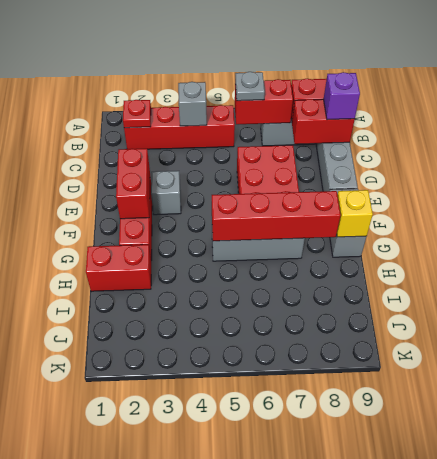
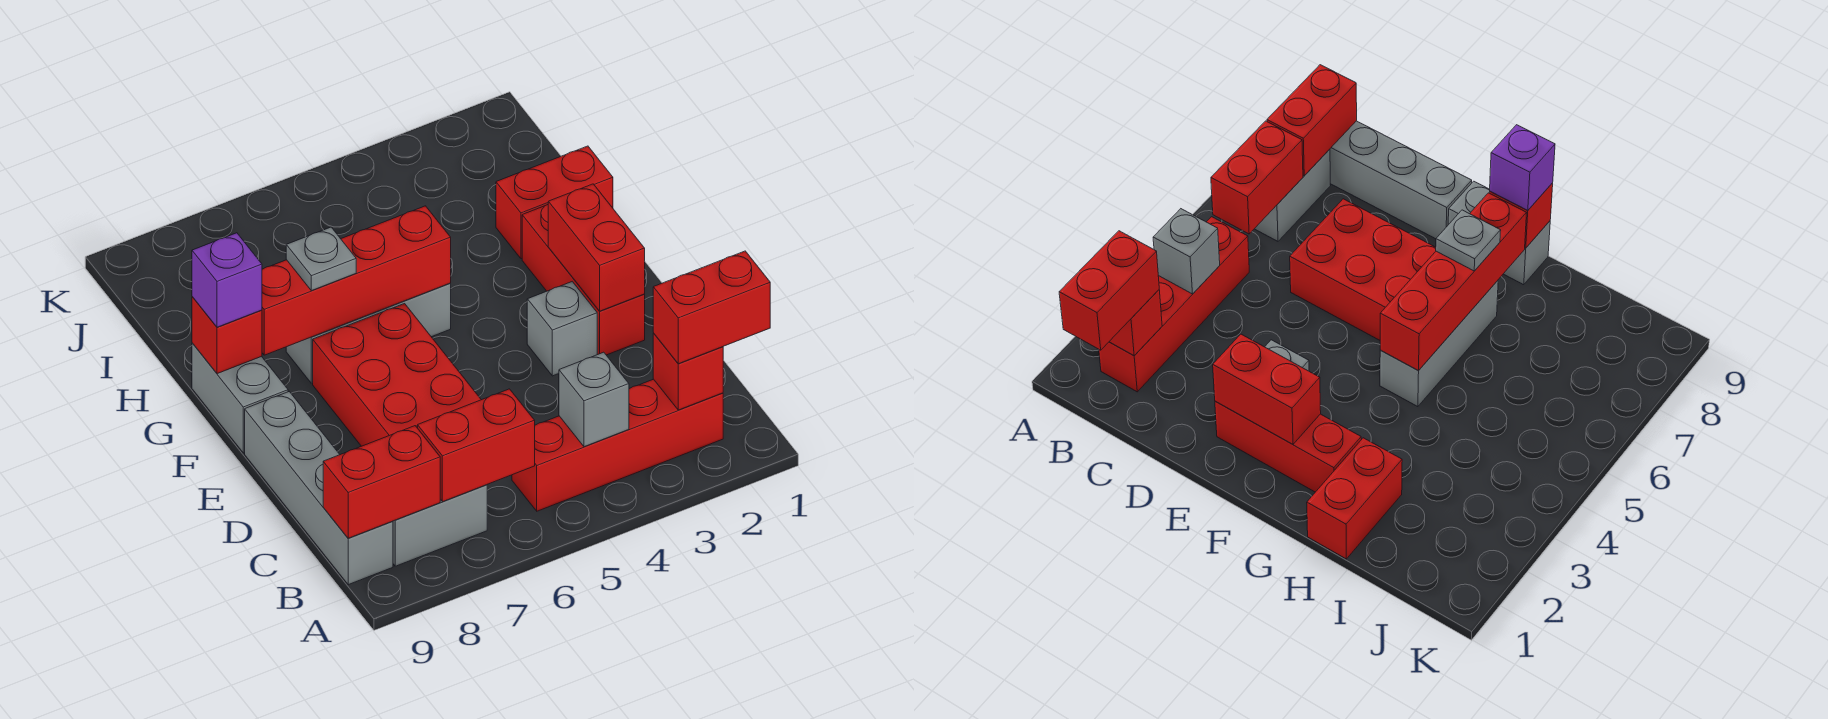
red plate B2 level 2 -> red brick B2 level 2
grey plate B6 level 3 -> grey plate G7 level 3
red brick C8:C9 level 2 -> red brick B1:B2 level 3
purple brick C9 level 3 -> purple brick G9 level 3
yellow brick G9 level 2 -> red brick G9 level 2

